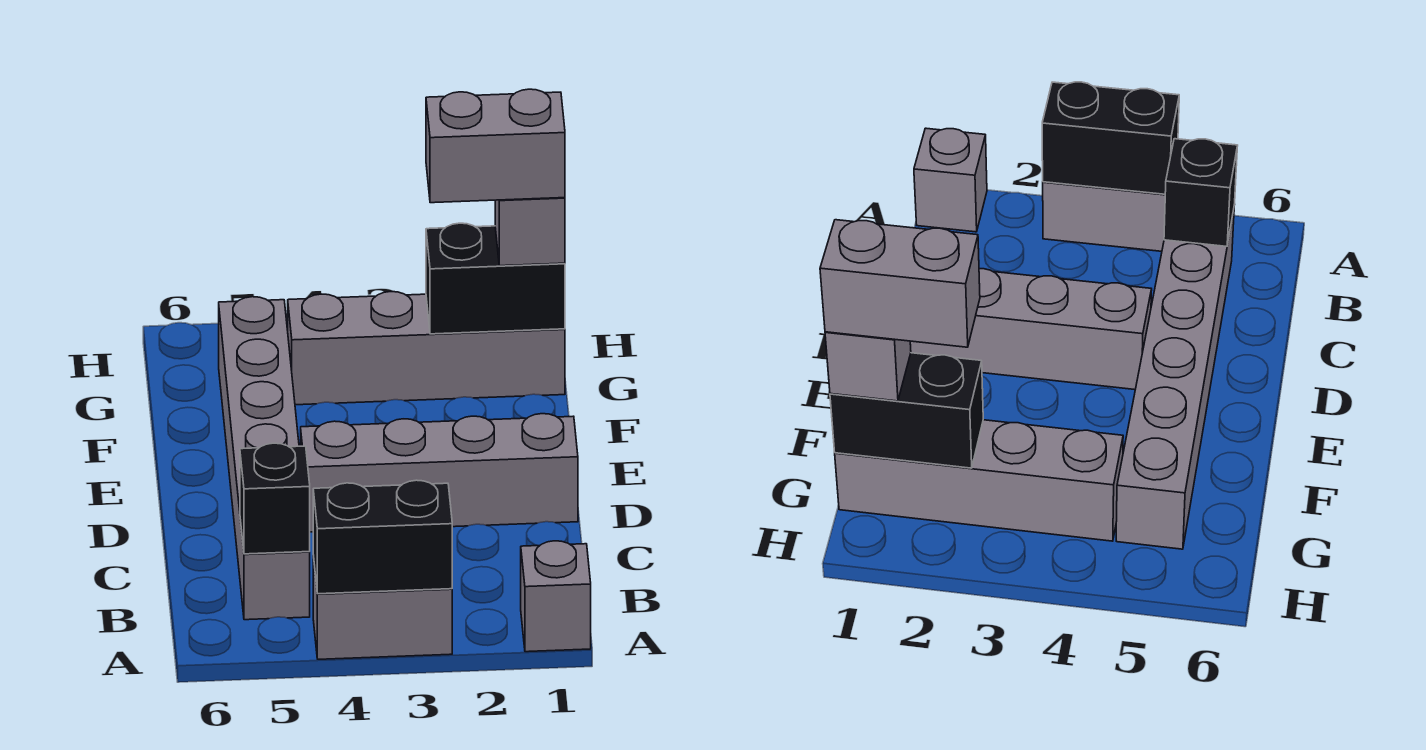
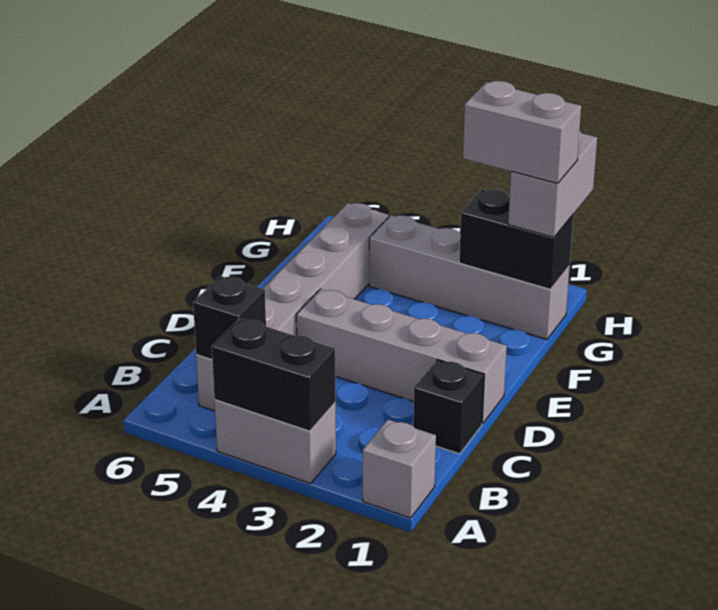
none -> black brick C1 level 1
grey brick G1 level 3 -> grey brick G1:H1 level 3

